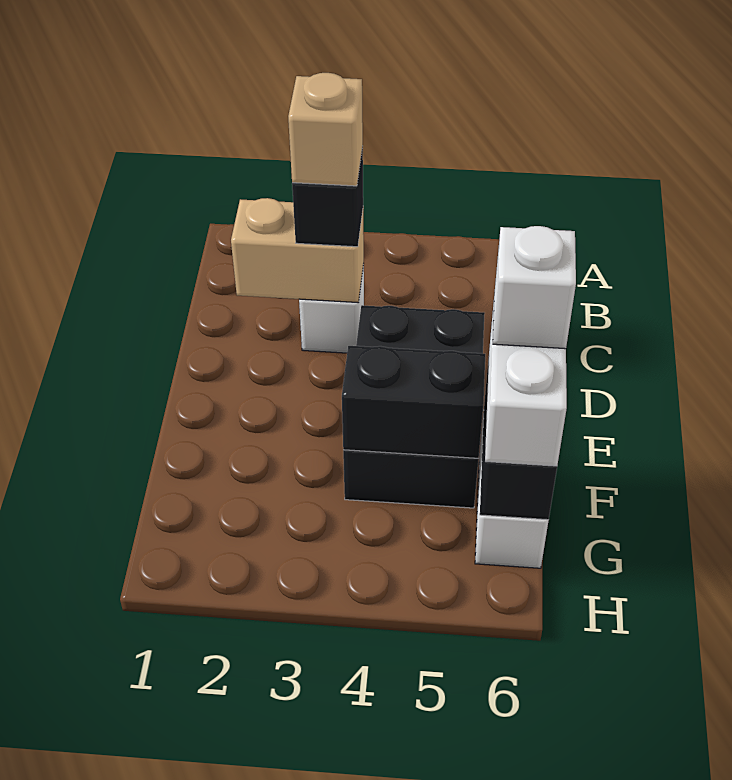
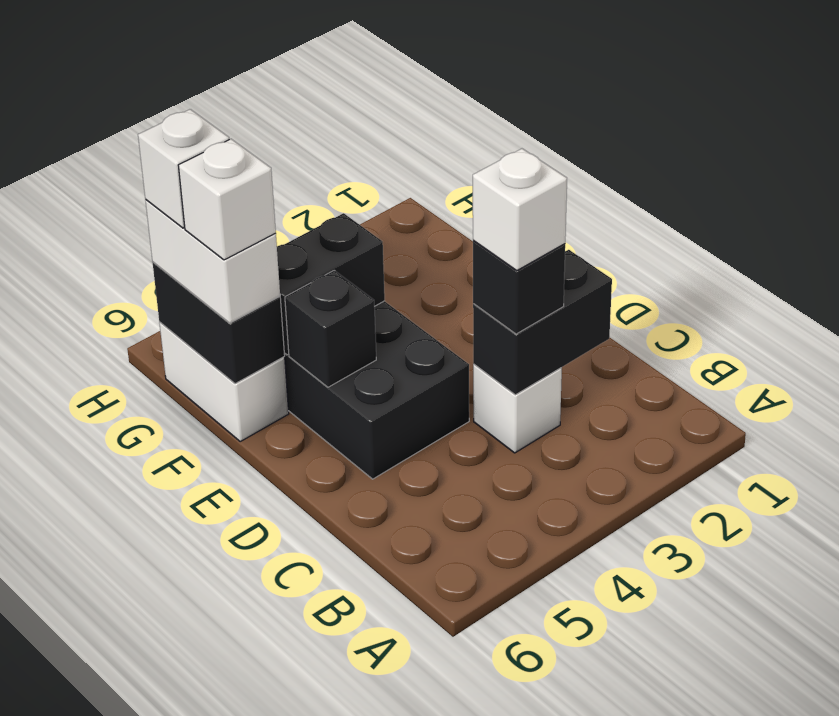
tan brick C2:C3 level 2 -> black brick C2:C3 level 2
tan brick C3 level 4 -> white brick C3 level 4
none -> black brick E5 level 2
none -> white brick G6 level 4

